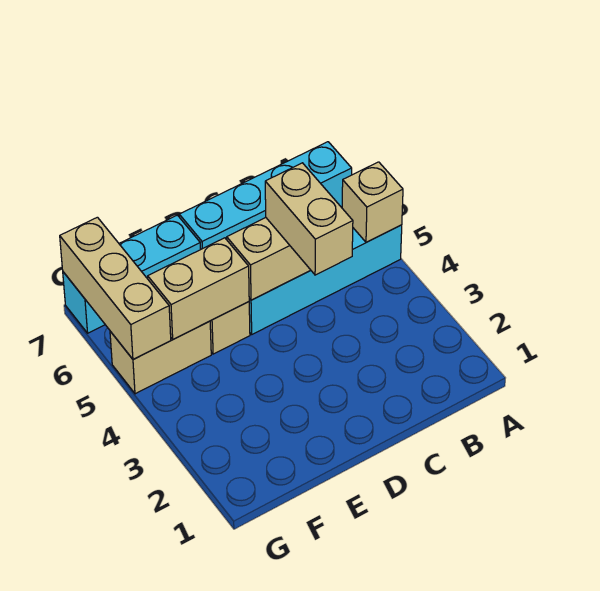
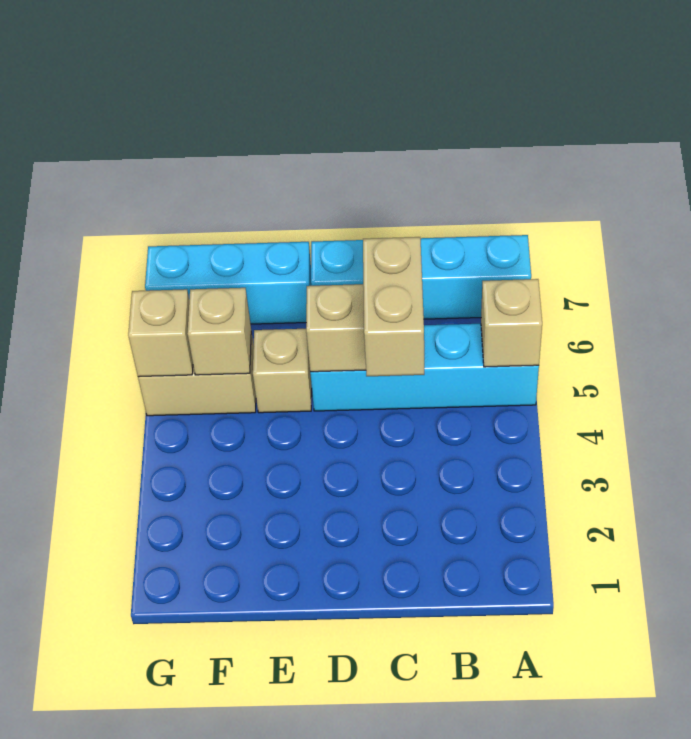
tan brick E5:F5 level 2 -> tan brick F5 level 2
tan brick G5:G7 level 2 -> tan brick G5 level 2

